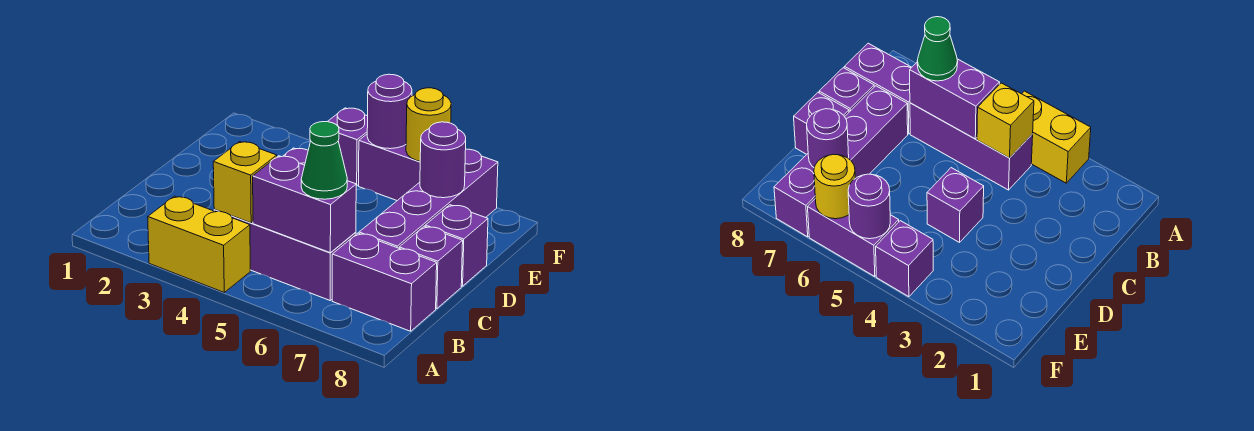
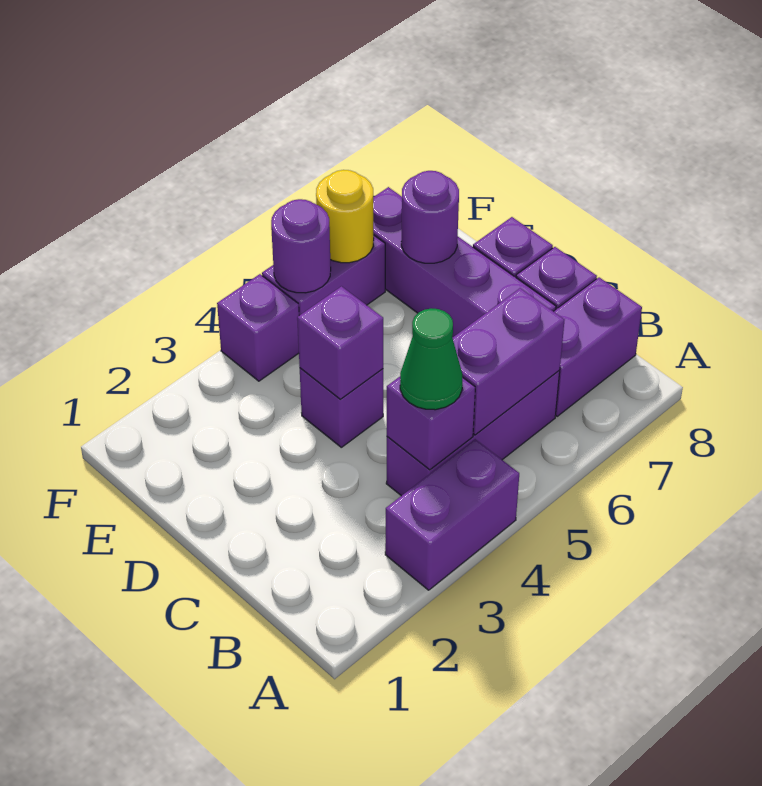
yellow brick A3:A4 level 1 -> purple brick A3:A4 level 1
yellow brick B4 level 2 -> purple brick B4 level 2
green cone B6 level 3 -> green cone B4 level 3
none -> purple brick D4 level 2

